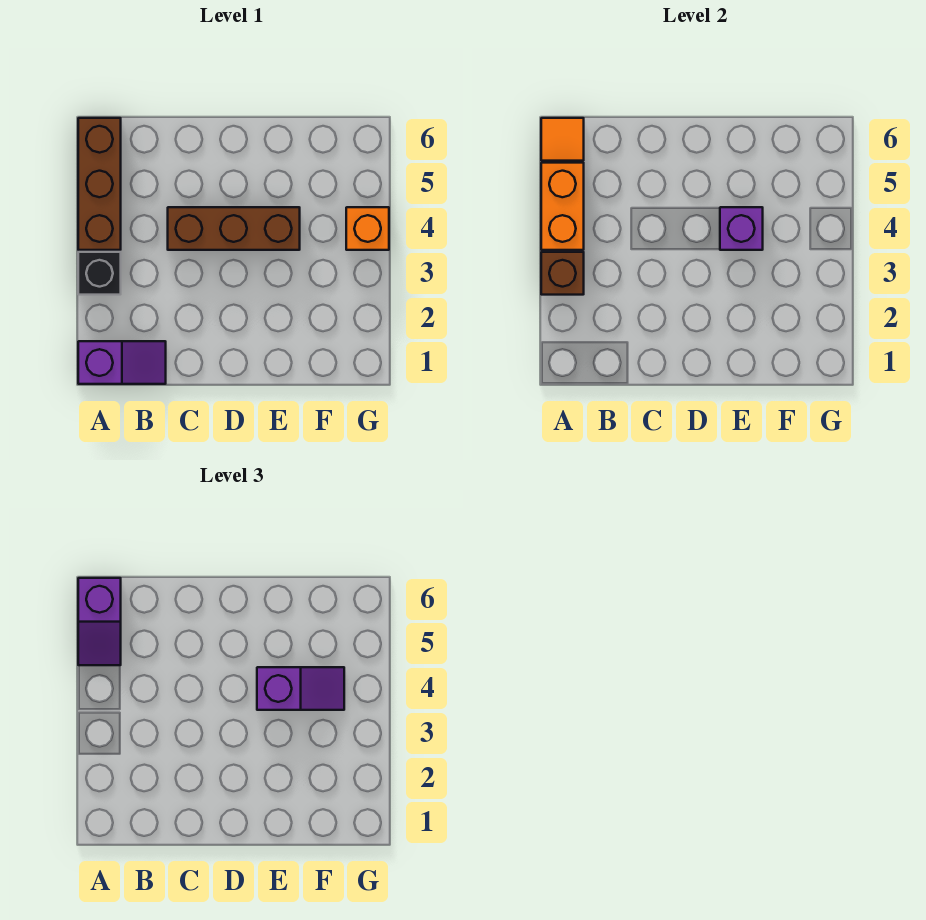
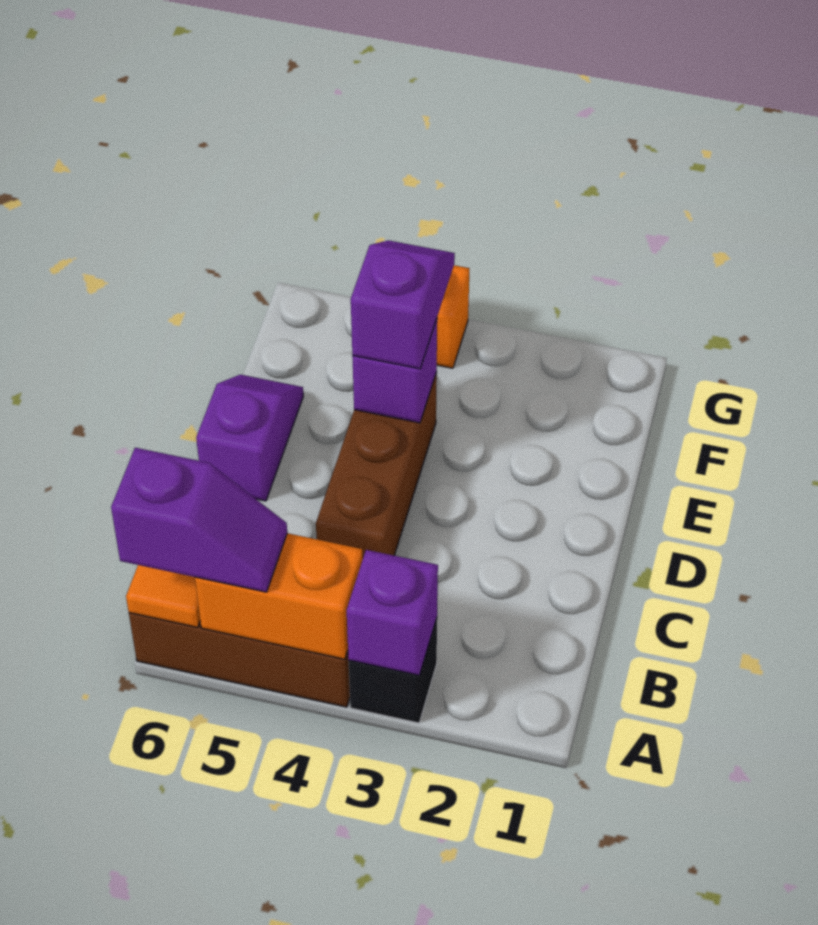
purple slope A1:B1 level 1 top A -> purple slope D6:E6 level 1 top D
brown brick A3 level 2 -> purple brick A3 level 2

